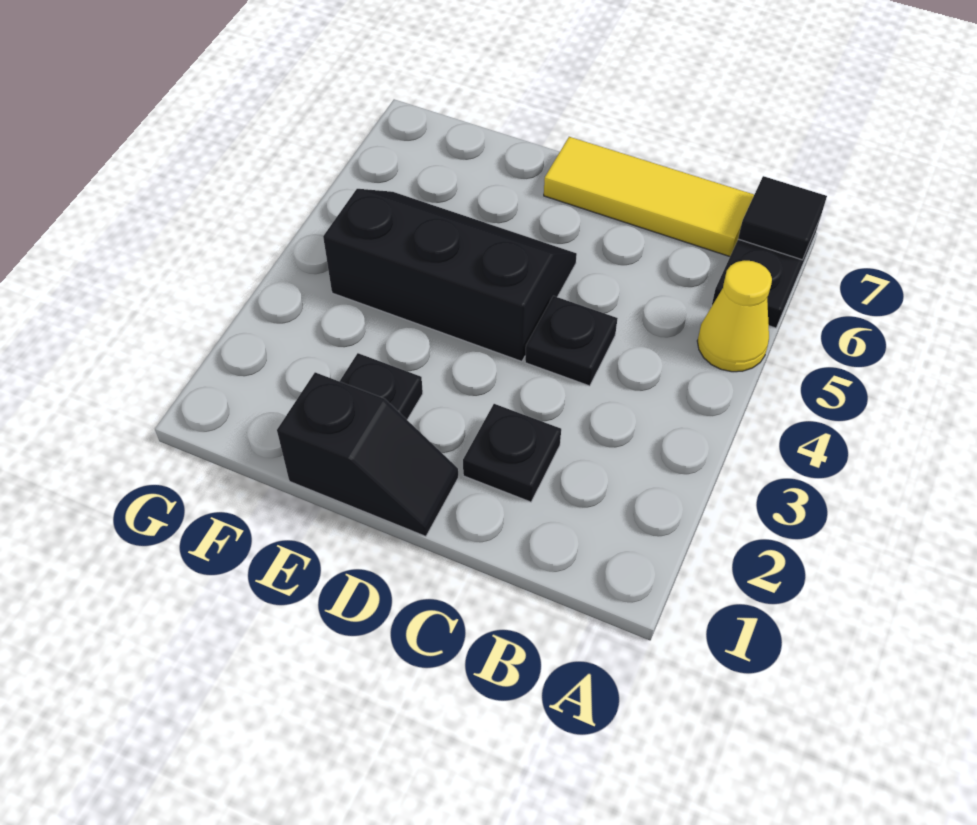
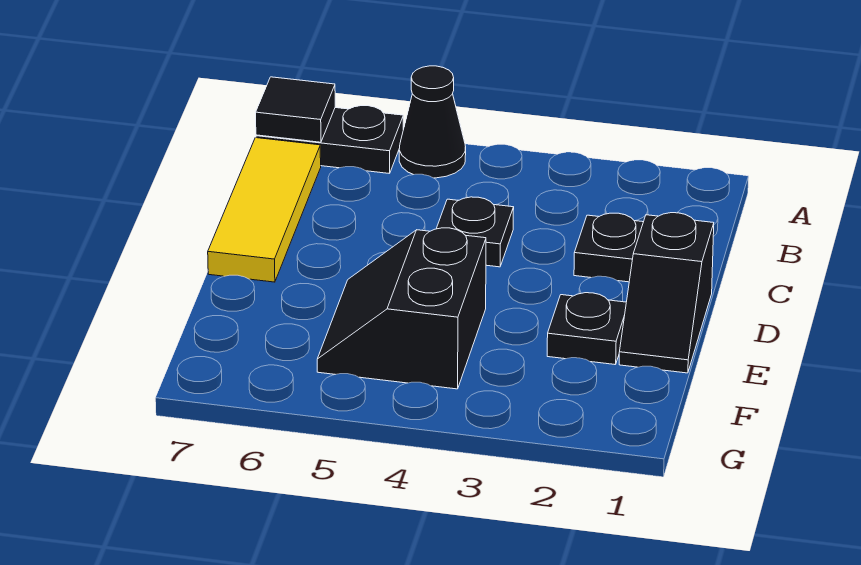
yellow cone A5 level 1 -> black cone A5 level 1
black slope D1:E1 level 1 top E -> black slope D1:E1 level 1 top D
black slope D4:F5 level 1 top 4 -> black slope E4:F5 level 1 top 4

